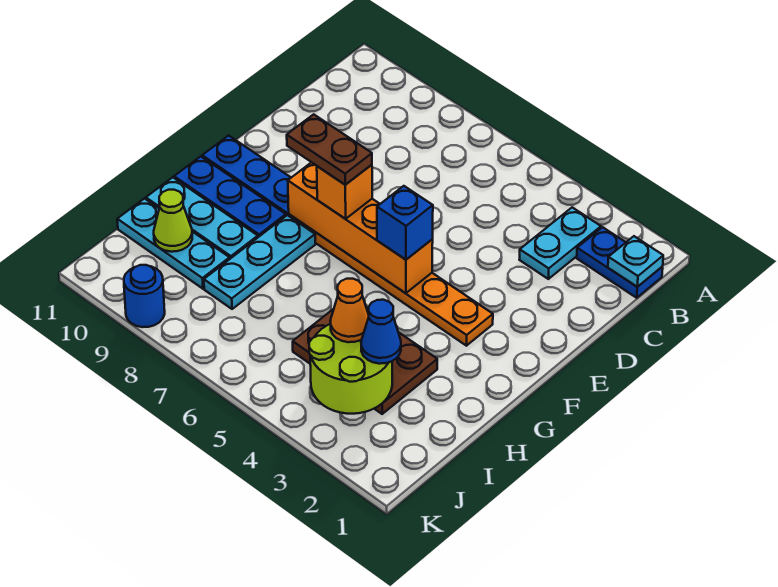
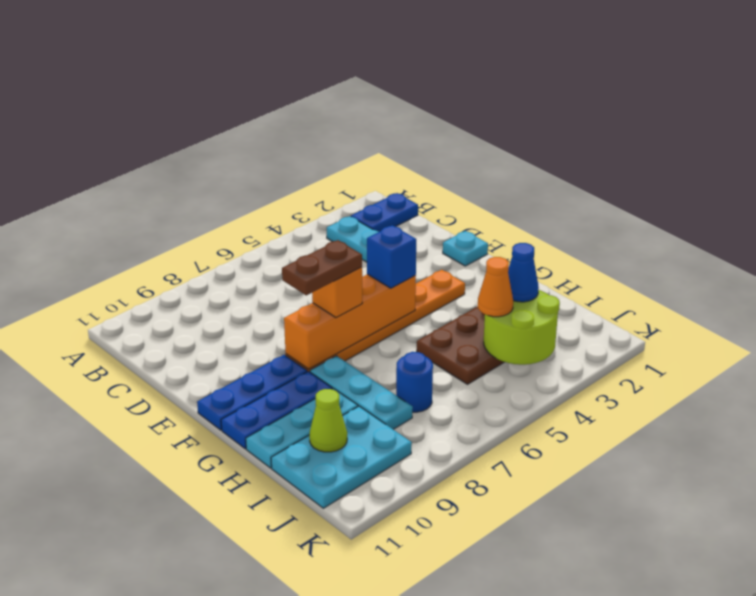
cyan plate B1 level 2 -> cyan plate E1 level 1
cyan plate I9:I11 level 1 -> cyan plate I9:J11 level 1
blue round brick K9 level 1 -> blue round brick I7 level 1

